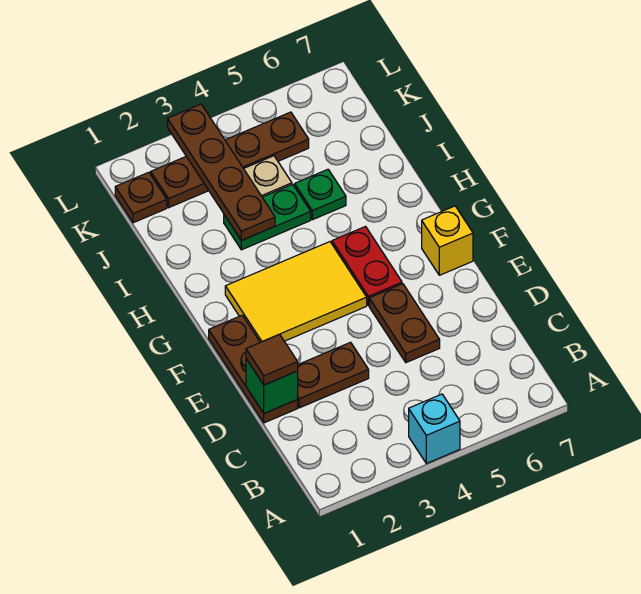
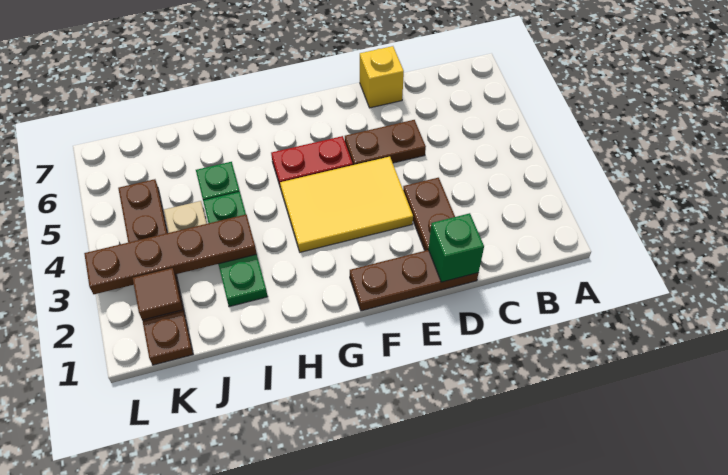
cyan brick A4 level 1 -> none
brown tile D1 level 3 -> brown tile K2 level 2
yellow tile F2:G4 level 1 -> yellow tile E3:G4 level 1
yellow brick F7 level 1 -> yellow brick D7 level 1
green plate I3:I4 level 1 -> green plate I2:I4 level 1

